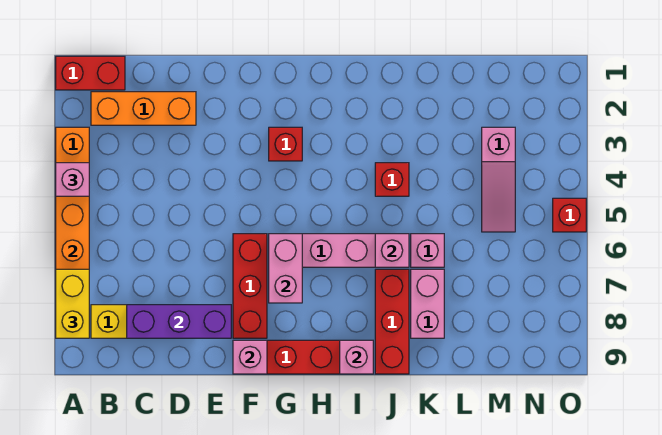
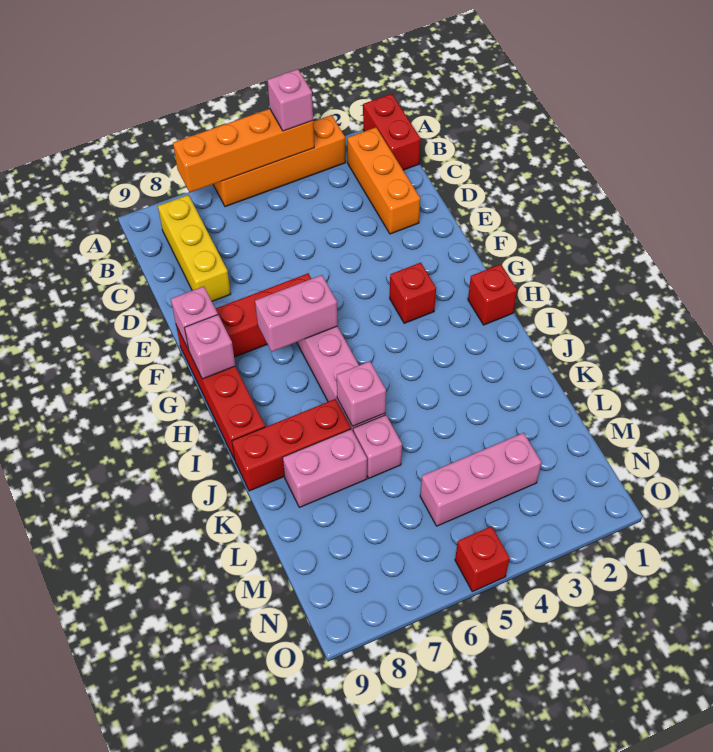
yellow brick A7:A8 level 3 -> none
purple brick C8:E8 level 2 -> none
pink brick I9 level 2 -> pink brick G9 level 2
red brick J4 level 1 -> red brick H1 level 1
pink slope M3:M5 level 1 top 3 -> pink brick M3:M5 level 1

